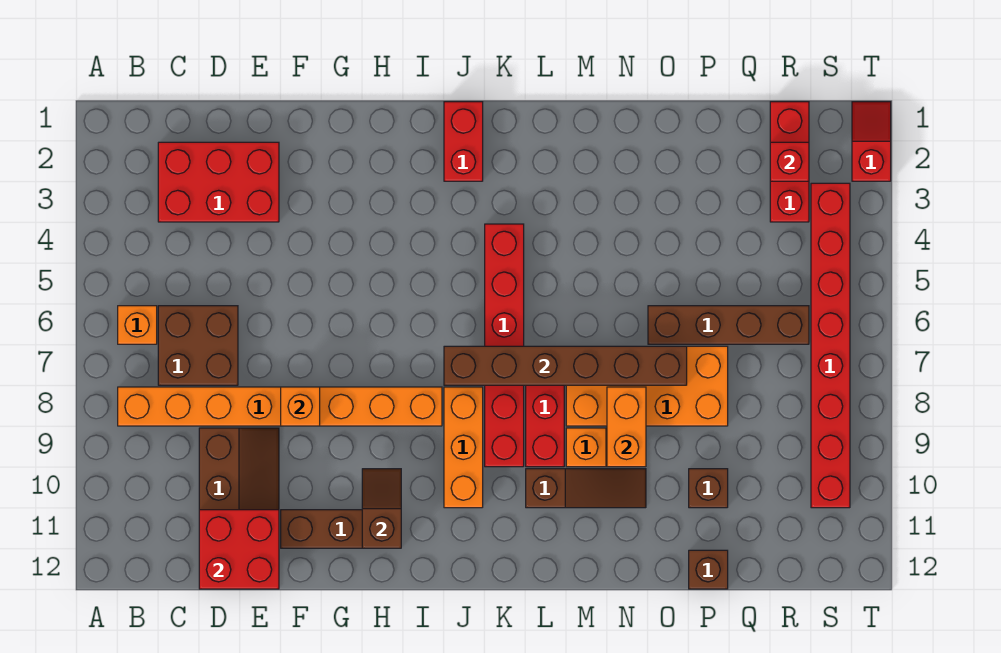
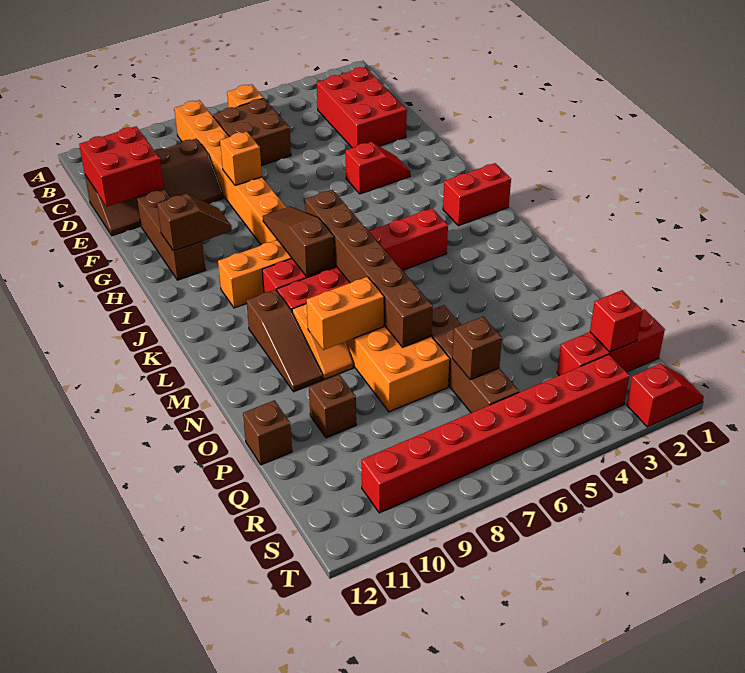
none -> red slope G3:G4 level 1 top 4
none -> brown slope I8:K8 level 2 top K
none -> brown brick Q6 level 2

